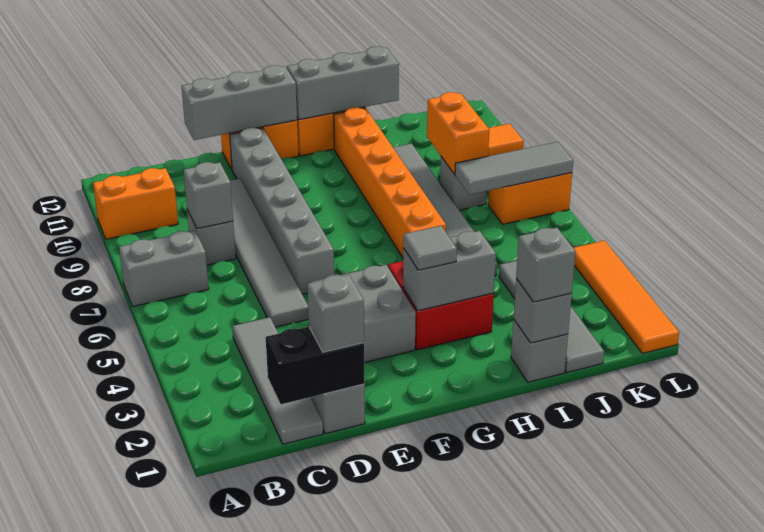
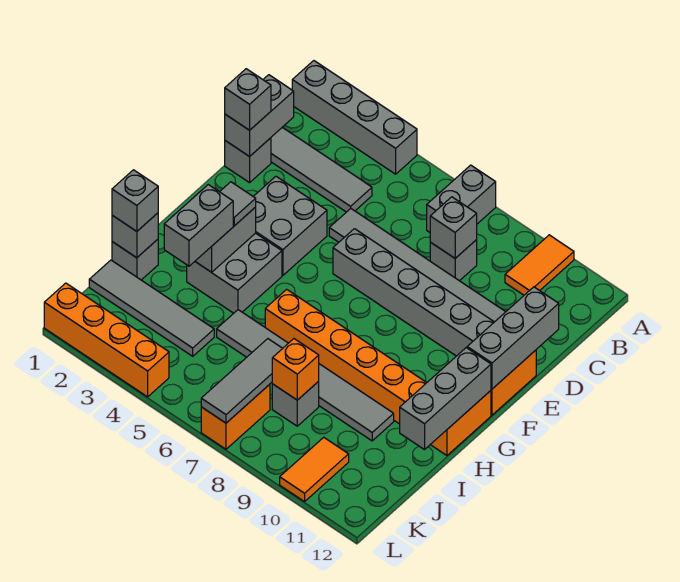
none -> grey brick A1:A4 level 1
orange brick A10:B10 level 1 -> orange tile A10:B10 level 1
black brick C1:D1 level 2 -> grey brick C1:D1 level 2
red brick G3:H4 level 1 -> grey brick G3:H4 level 1
none -> grey brick H3:I3 level 3
orange brick J8:J9 level 2 -> orange brick J8 level 2
orange tile L1:L4 level 1 -> orange brick L1:L4 level 1

